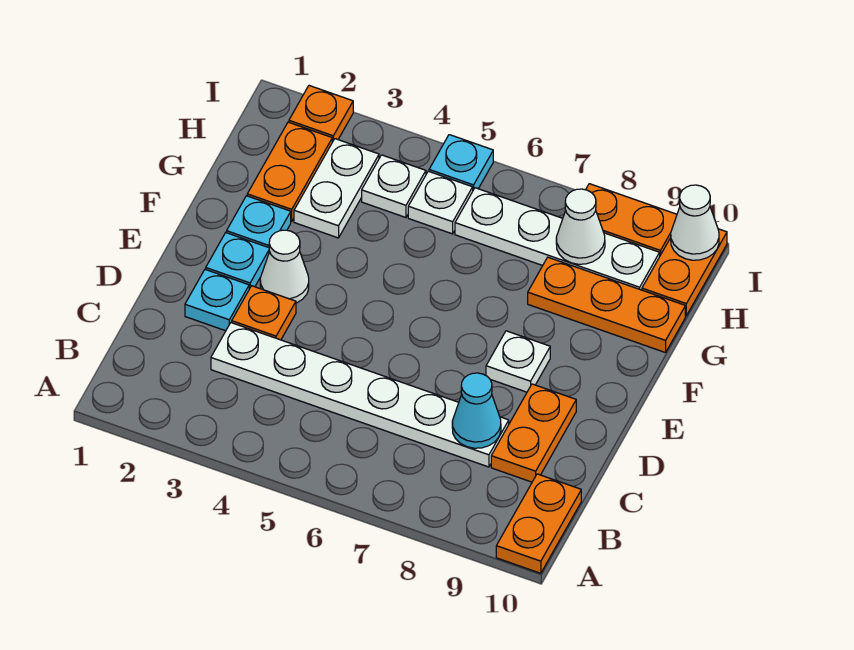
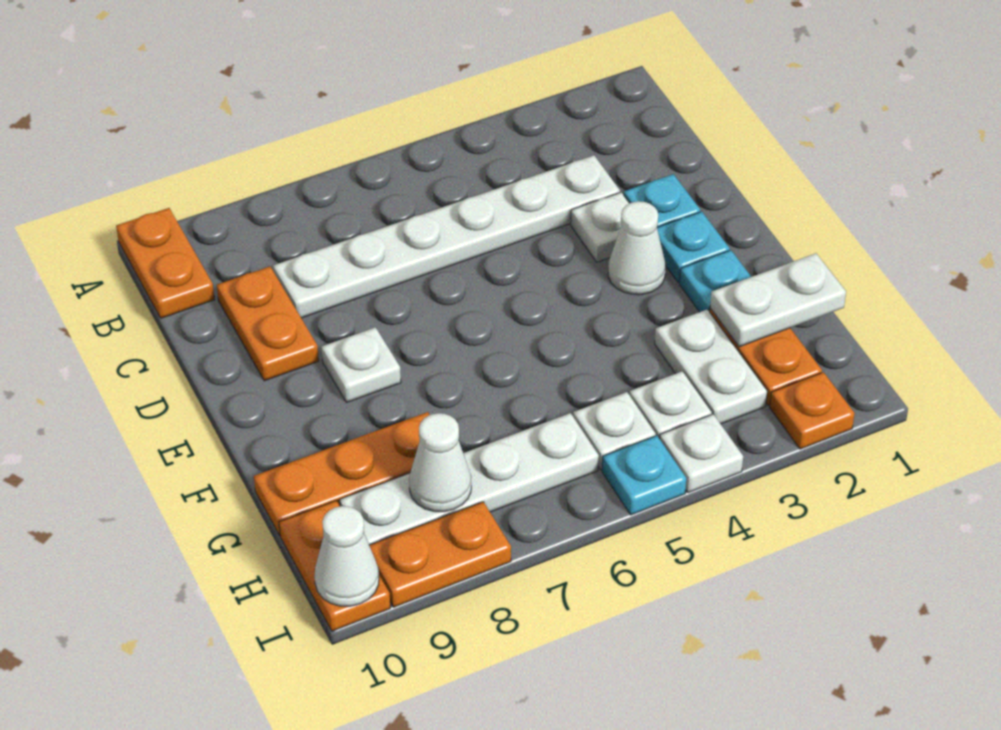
cyan cone C8 level 2 -> none
orange plate D3 level 1 -> white plate D3 level 1
none -> white plate G1:G2 level 2
none -> white plate I4 level 1

